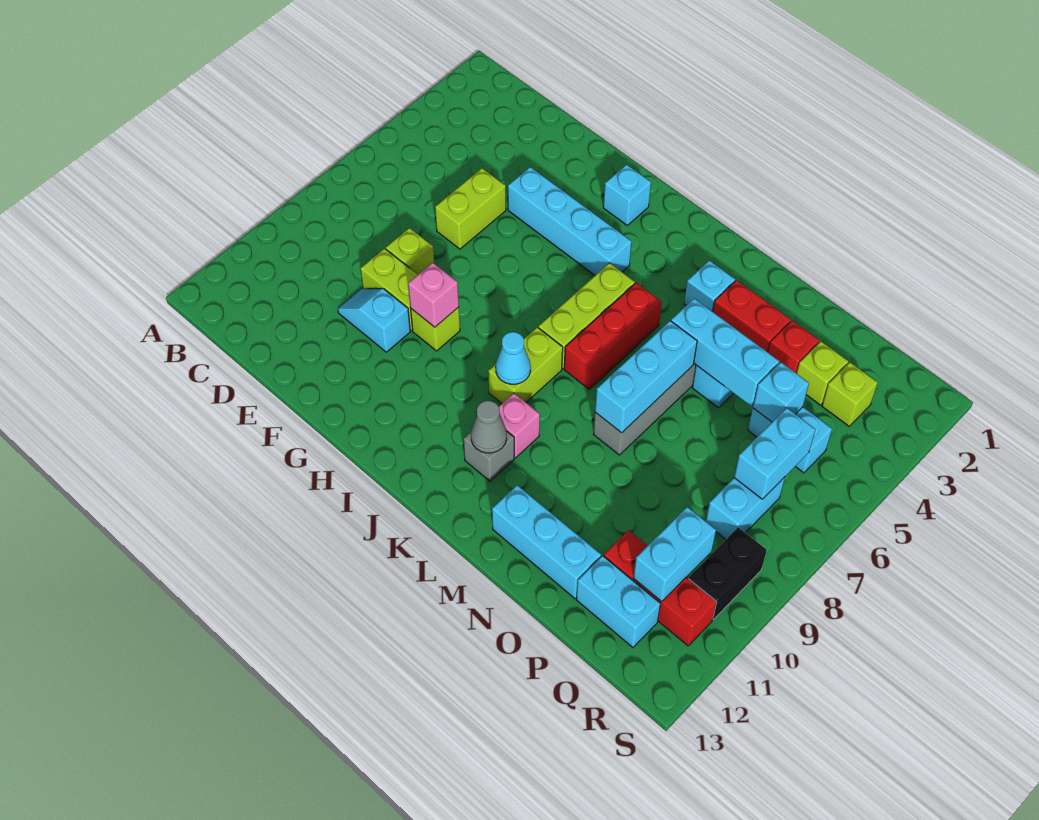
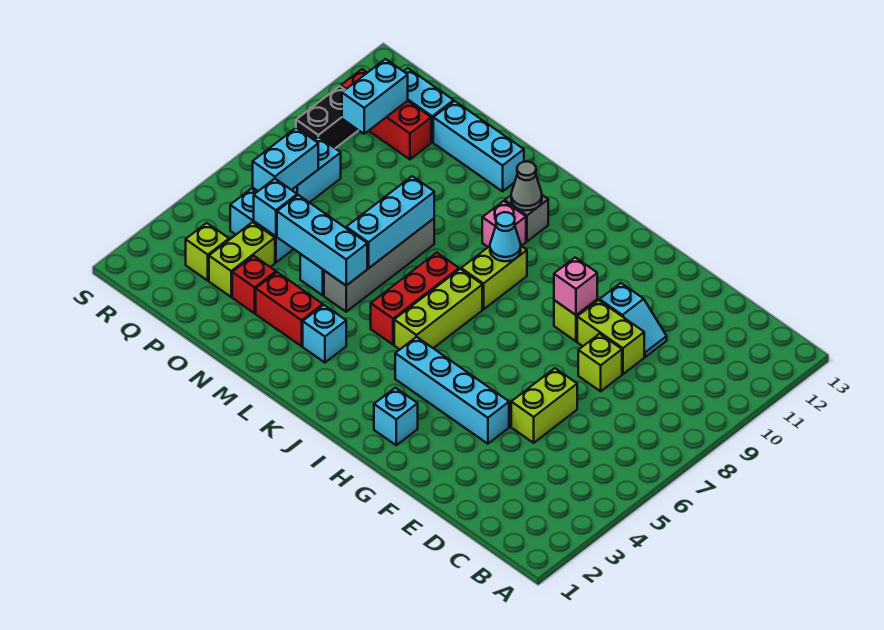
lime brick P3 level 1 -> lime brick P3:P4 level 1

